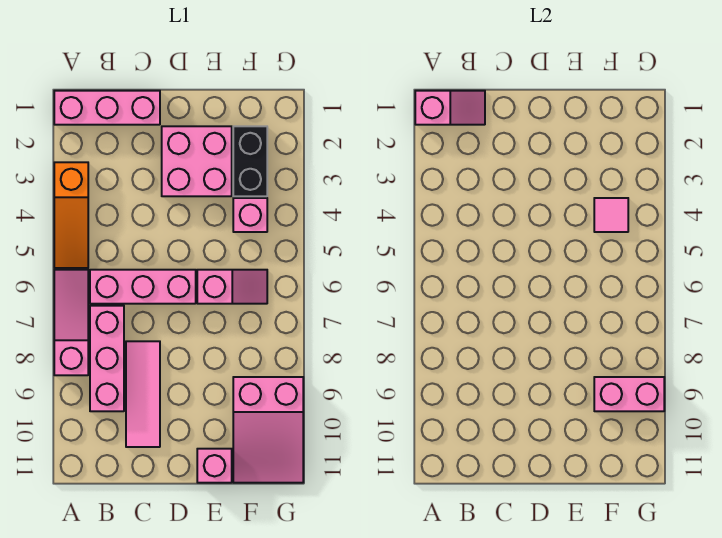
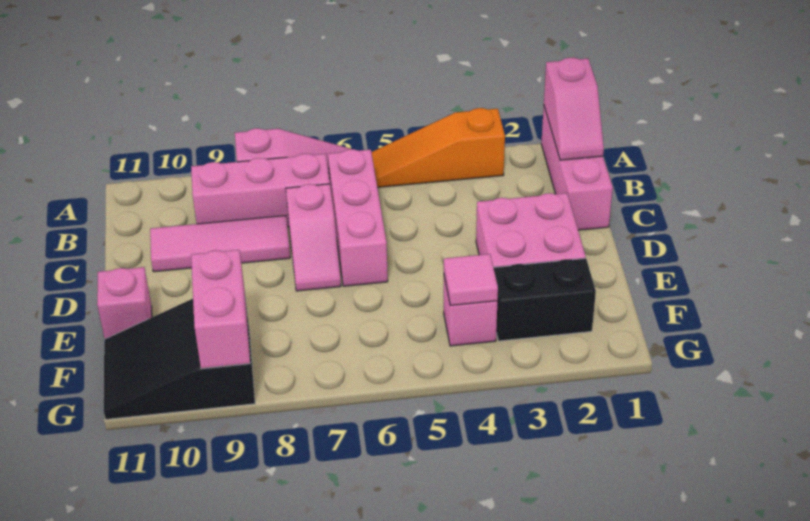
pink slope E6:F6 level 1 top E -> pink slope C7:D7 level 1 top C
pink slope F9:G11 level 1 top 9 -> black slope F9:G11 level 1 top 9

